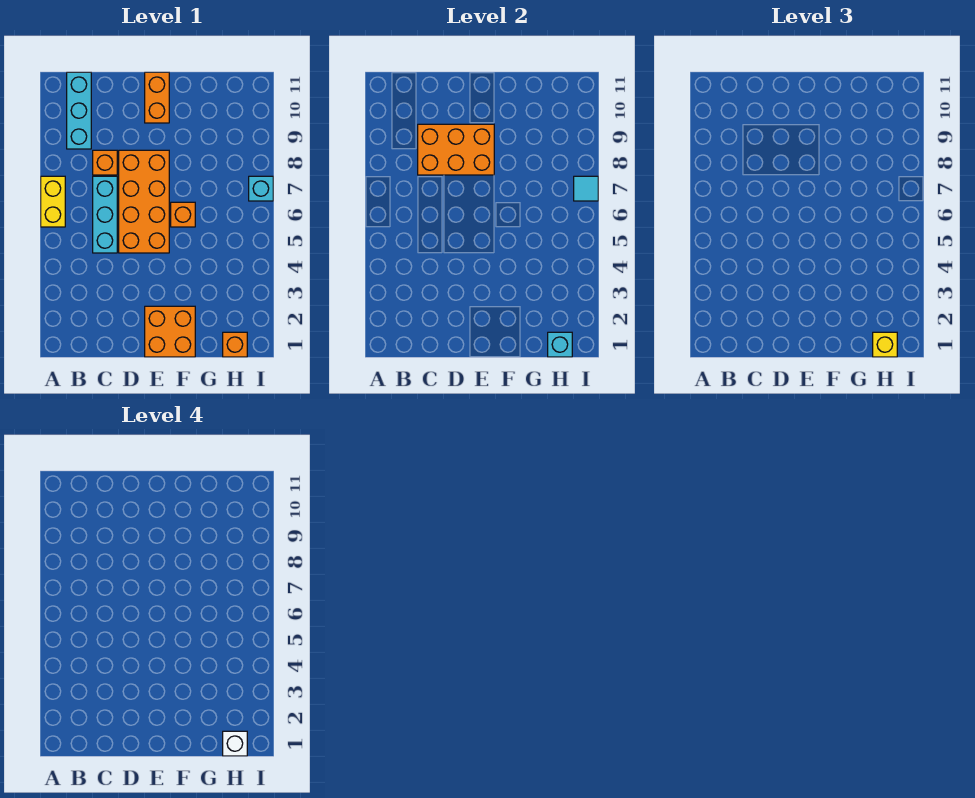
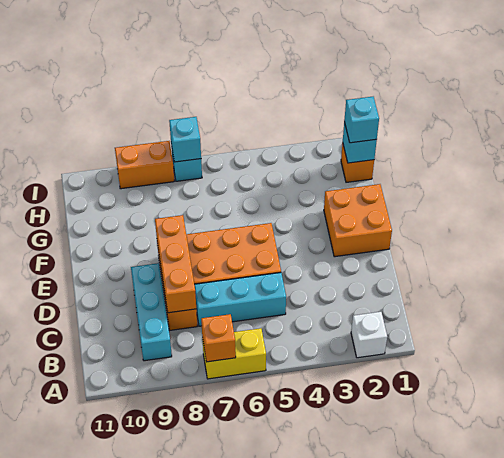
cyan brick B9:B11 level 1 -> cyan brick B9:D9 level 1
orange brick C8:E9 level 2 -> orange brick C8:E8 level 2
orange brick E10:E11 level 1 -> orange brick I8:I9 level 1
orange brick F6 level 1 -> orange brick A7 level 2
yellow brick H1 level 3 -> cyan brick H1 level 3
white brick H1 level 4 -> white brick A2 level 1
cyan tile I7 level 2 -> cyan brick I7 level 2

